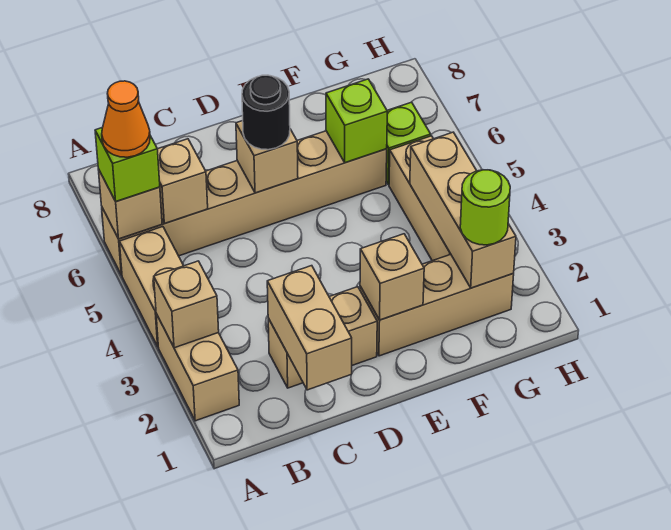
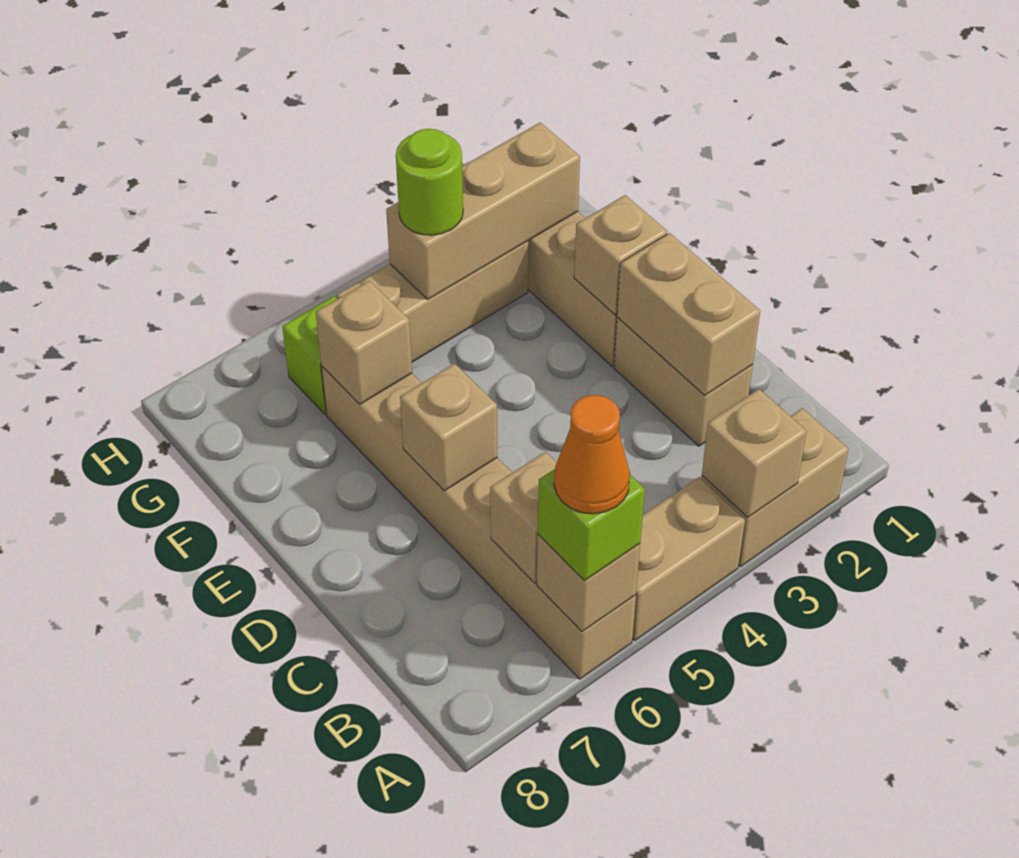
tan brick C1:C2 level 2 -> tan brick C2:D2 level 2
black round brick D6 level 3 -> none
lime brick F6 level 2 -> tan brick F6 level 2
lime round brick G2 level 3 -> lime round brick G4 level 3

